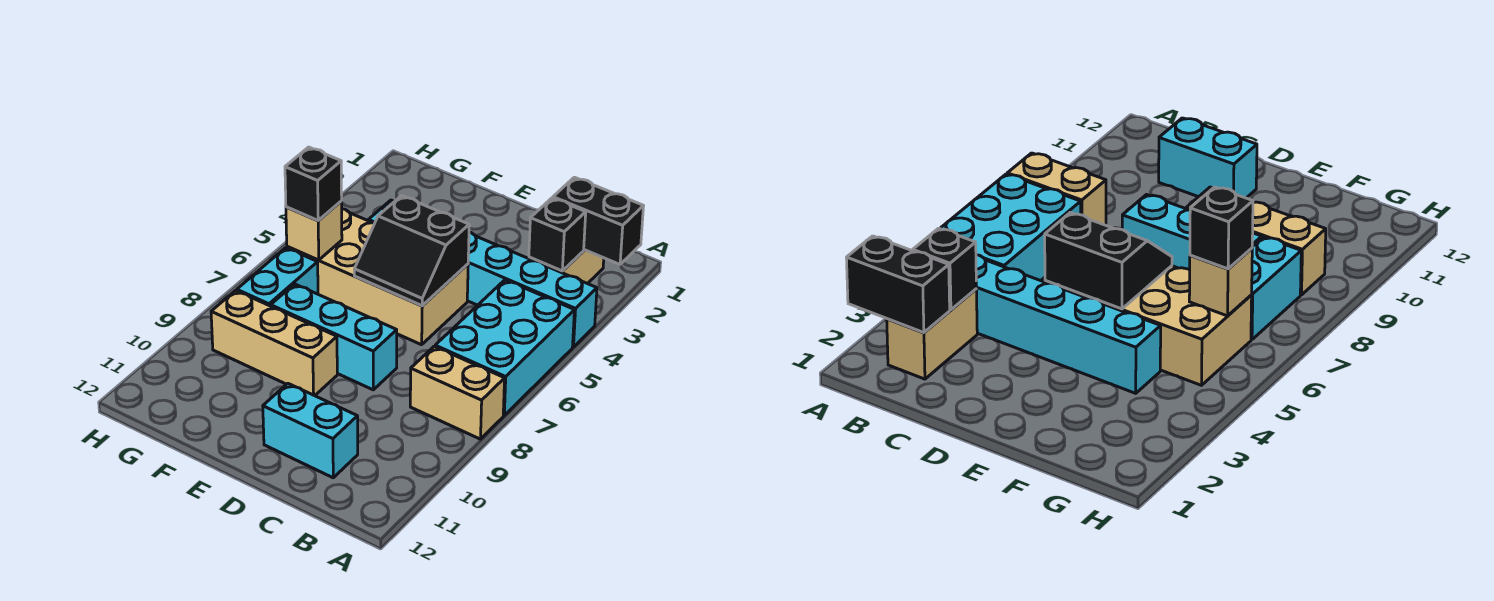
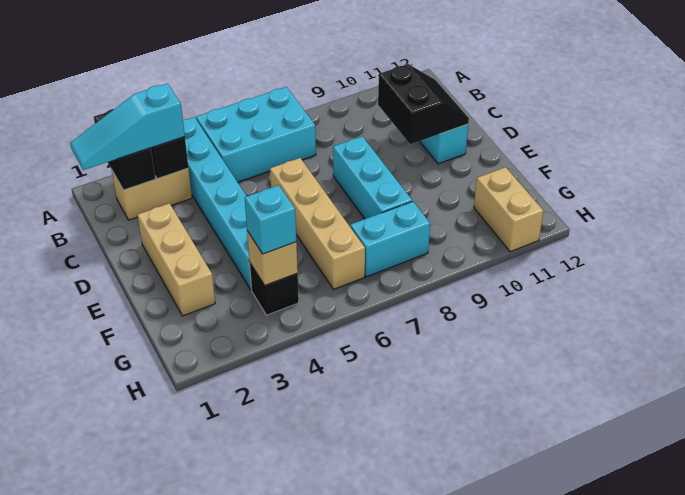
tan brick A8:B8 level 1 -> tan brick G11:H11 level 1
none -> cyan slope B1:B3 level 3 top 3
tan brick D5:G6 level 1 -> tan brick D6:G6 level 1
black slope D5:E6 level 2 top 5 -> black slope C10:D11 level 2 top 10
tan brick E9:G9 level 1 -> tan brick D2:F2 level 1
none -> cyan brick G4 level 3
tan brick G6 level 2 -> tan brick G4 level 2
black brick G6 level 3 -> black brick G4 level 1

